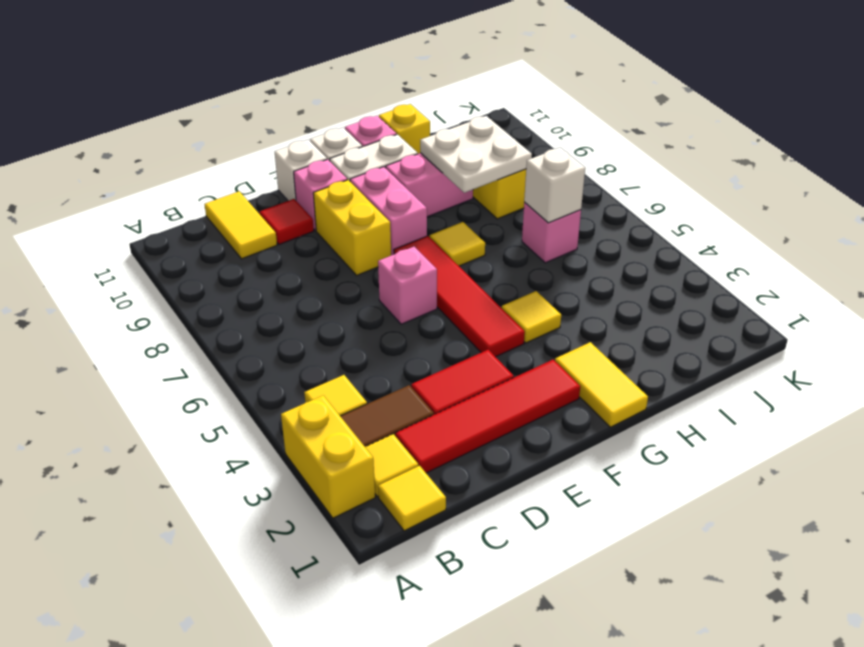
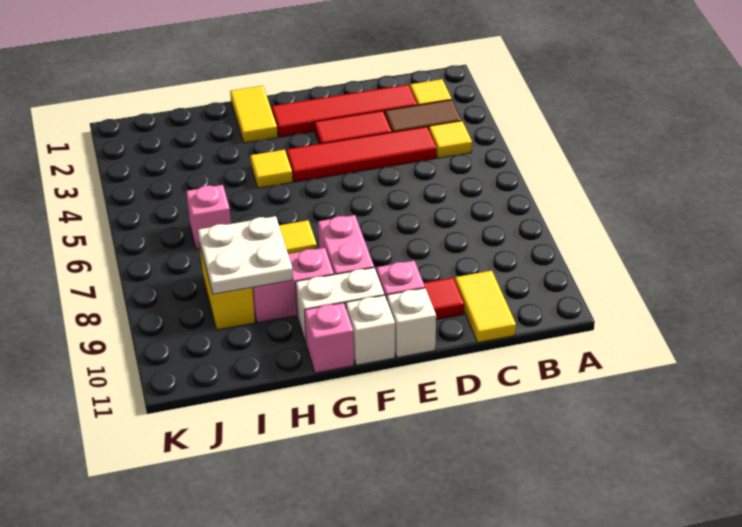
yellow brick A2:A3 level 1 -> none
yellow tile B1 level 1 -> none
pink brick E6 level 1 -> none
yellow brick E8:E9 level 1 -> none
red tile F4:F7 level 1 -> red tile C4:F4 level 1
yellow brick H11 level 1 -> none
white brick I6 level 2 -> none

